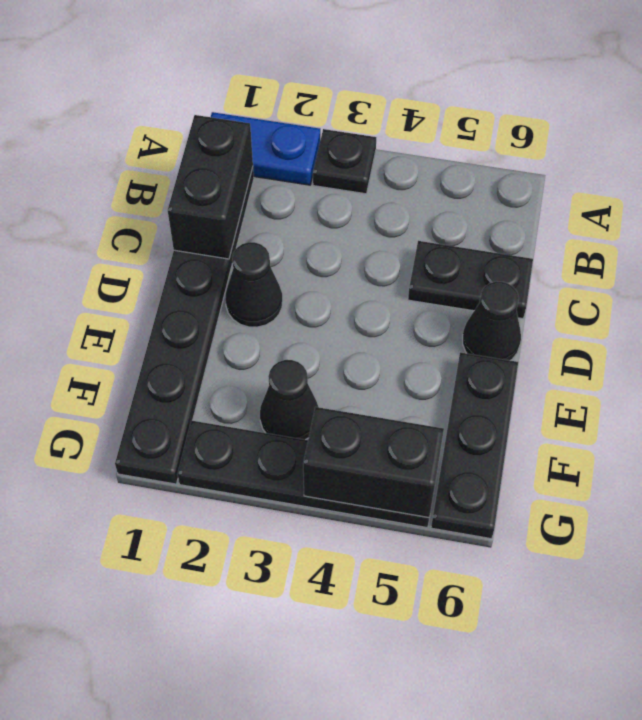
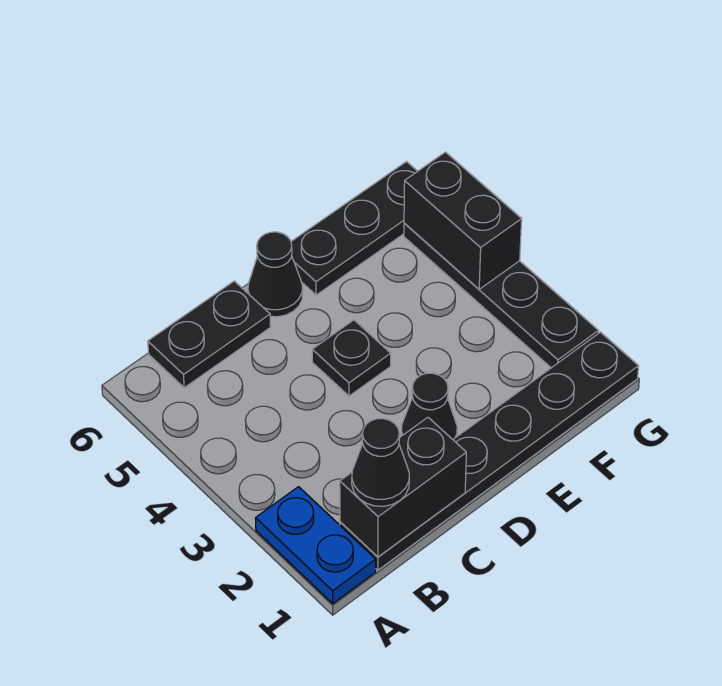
black plate A3 level 1 -> black plate D4 level 1
black plate C5:C6 level 1 -> black plate B6:C6 level 1
black cone F3 level 1 -> black cone B1 level 3

